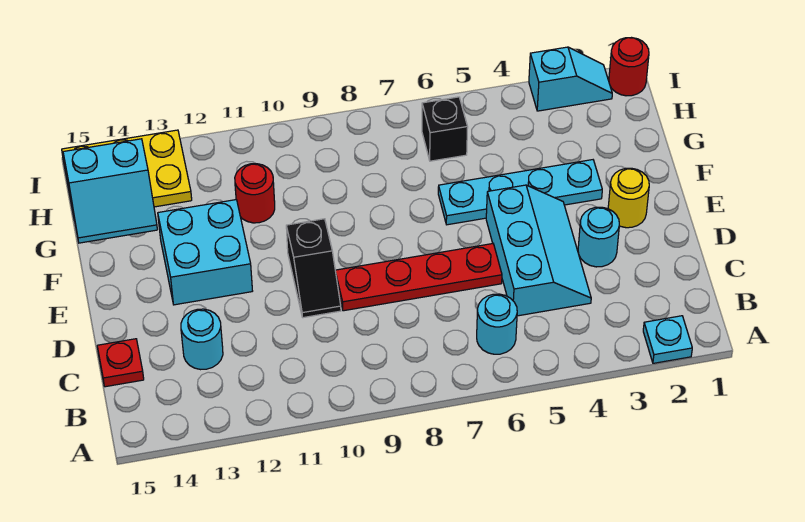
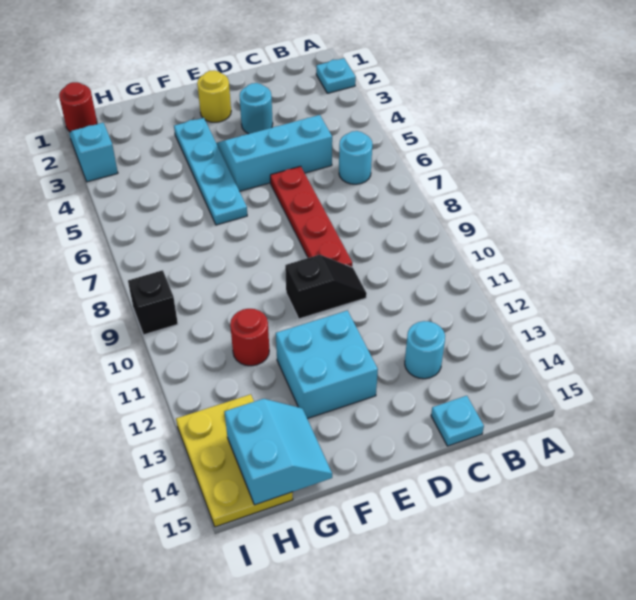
red plate C15 level 1 -> cyan plate C15 level 1
black brick H6 level 1 -> black brick I9 level 1

